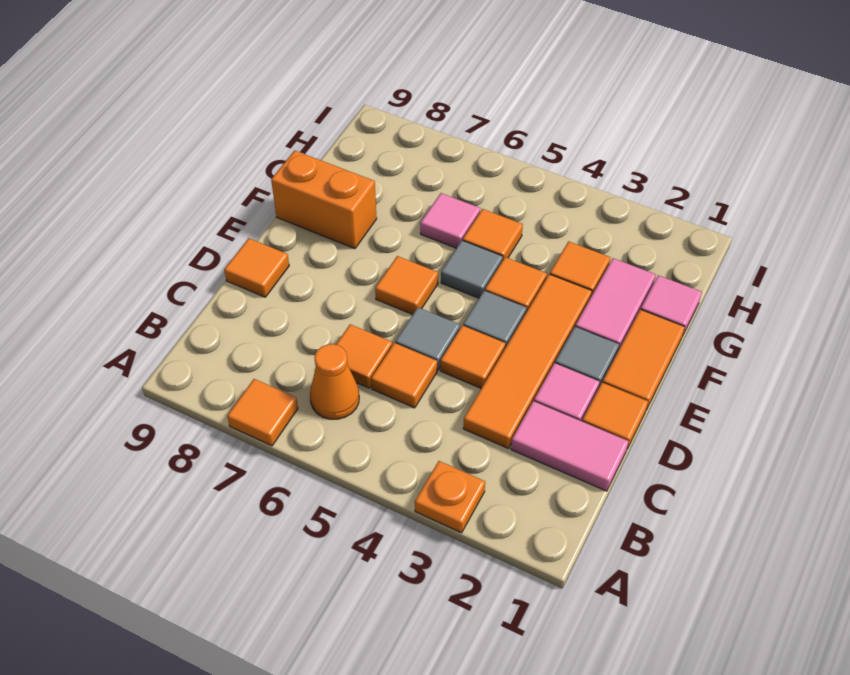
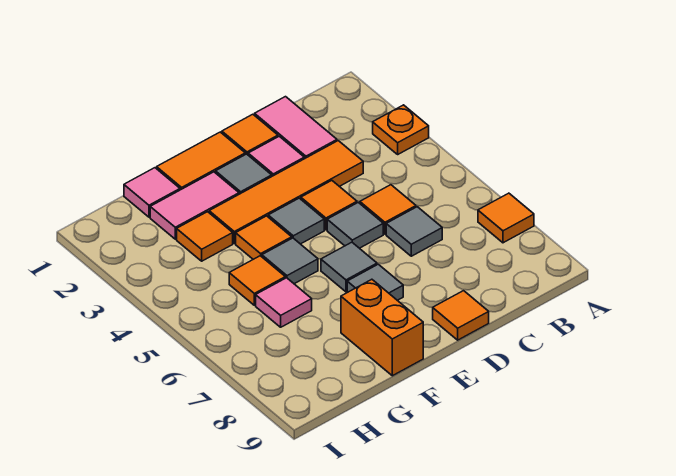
orange cone B6 level 1 -> none
orange tile C6 level 1 -> grey tile C6 level 1
orange tile E6 level 1 -> grey tile E6 level 1
none -> grey tile E7 level 1

